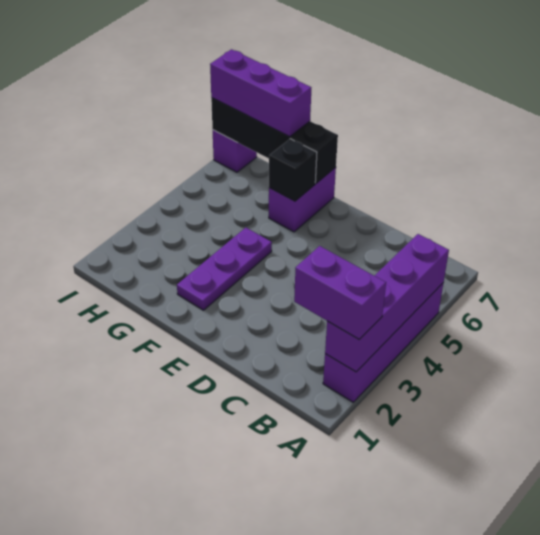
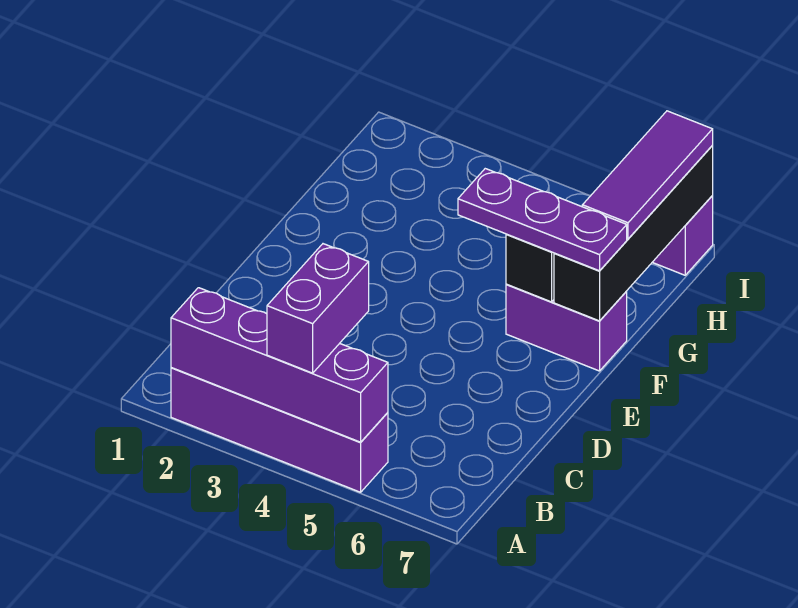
purple brick A2:B2 level 3 -> purple brick A4:B4 level 3
purple plate F2:F4 level 1 -> purple plate F5:F7 level 3
purple brick G7:I7 level 3 -> purple tile G7:I7 level 3

